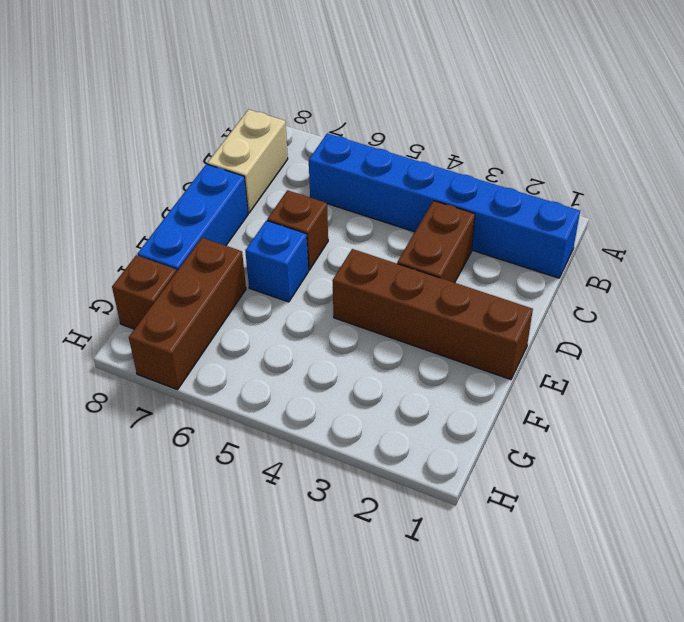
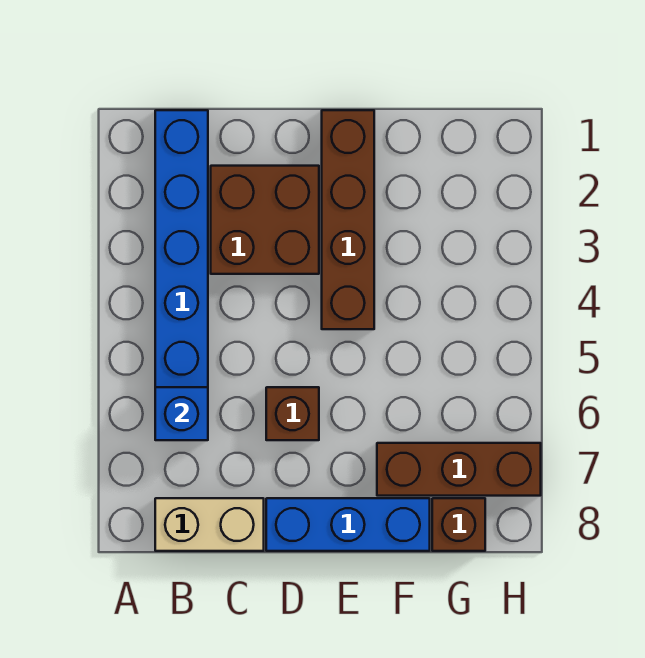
brown brick C3:D3 level 1 -> brown brick C2:D3 level 1
blue brick E6 level 1 -> blue brick B6 level 2

